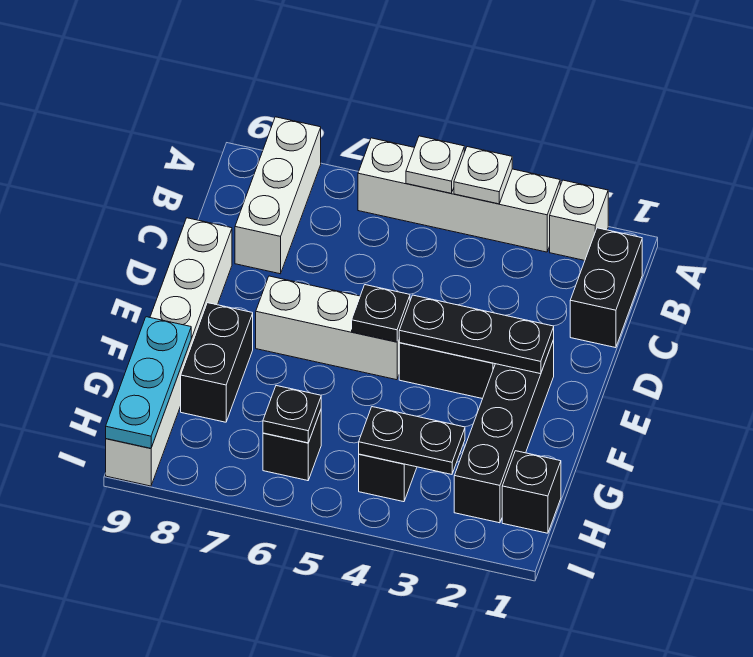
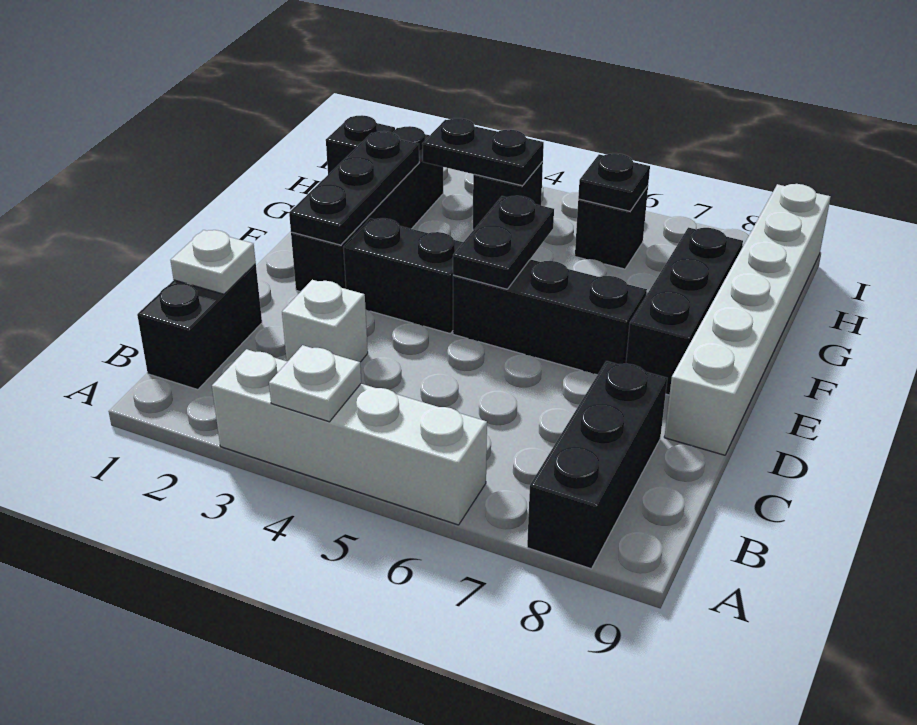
white brick A2 level 1 -> white brick C3 level 1
white plate A5 level 2 -> white plate C1 level 2
white brick A8:C8 level 1 -> black brick A8:C8 level 1
black plate E2:E4 level 2 -> black plate E2:G2 level 2
white brick E5:E7 level 1 -> black brick E5:E7 level 1
black plate E5 level 2 -> black plate E5:F5 level 2
black brick F8:G8 level 1 -> black brick E8:G8 level 1
cyan plate G9:I9 level 2 -> none

